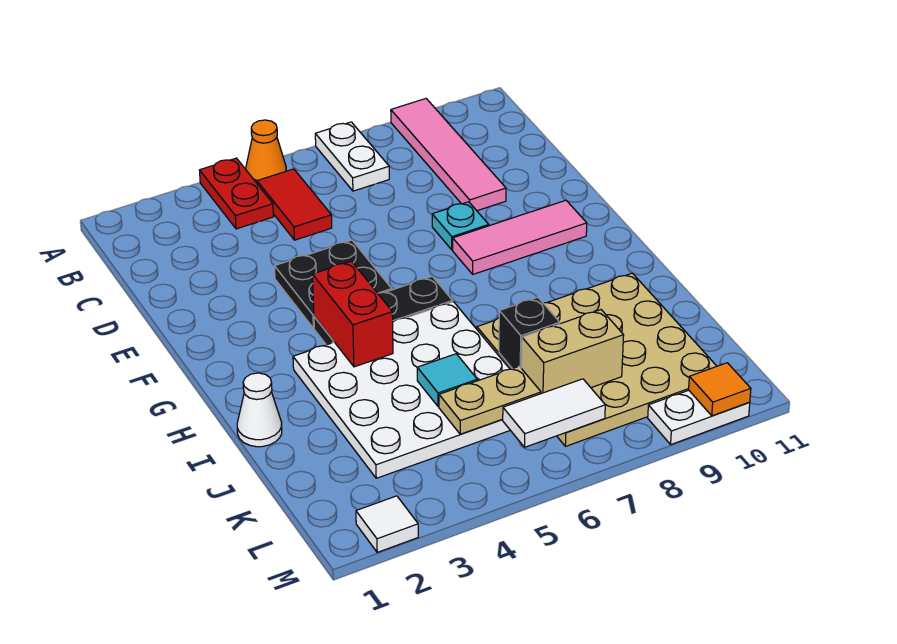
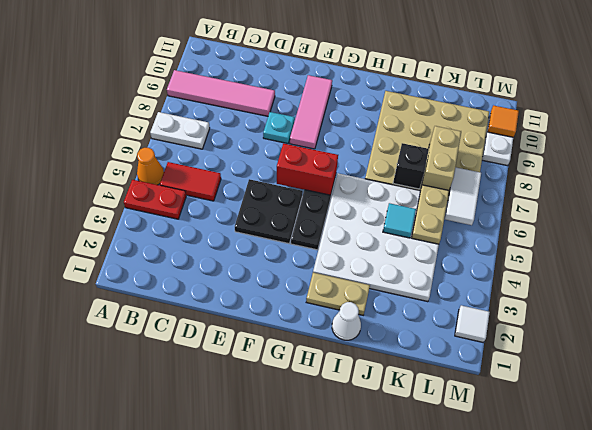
red brick G4:H4 level 2 -> red brick F6:G6 level 2
none -> tan plate H2:I2 level 1

